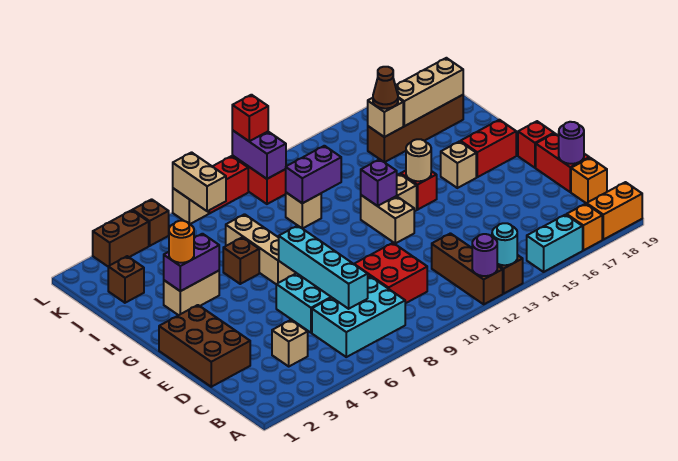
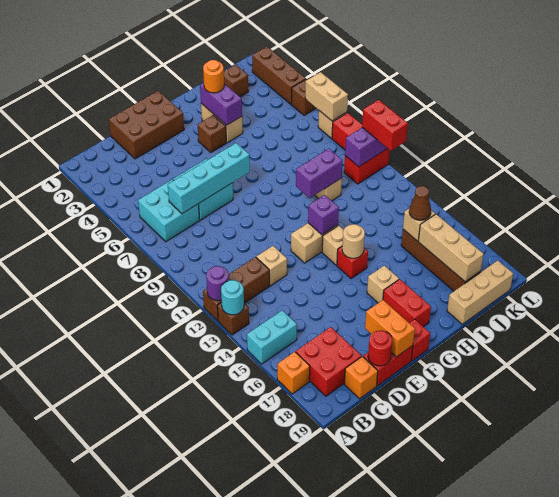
cyan brick A15:A16 level 1 -> cyan brick A15:B15 level 1
orange brick A18:A19 level 1 -> orange brick E18:E19 level 2
cyan brick B6:C8 level 1 -> cyan brick B6:C7 level 1
tan brick C4 level 1 -> tan brick D12 level 1
red brick C9:D10 level 1 -> red brick B17:C18 level 1
purple round brick D19 level 2 -> red round brick D19 level 2
tan brick G7:I7 level 1 -> tan brick I19:K19 level 1
brown brick H6 level 1 -> brown brick G4 level 1
purple brick I10:I11 level 2 -> purple brick H10:I10 level 2
tan brick K7:L7 level 2 -> tan brick L6:L7 level 2
brown brick L3:L4 level 1 -> brown brick L2:L4 level 1
red brick L10 level 3 -> red brick L10:L11 level 3

